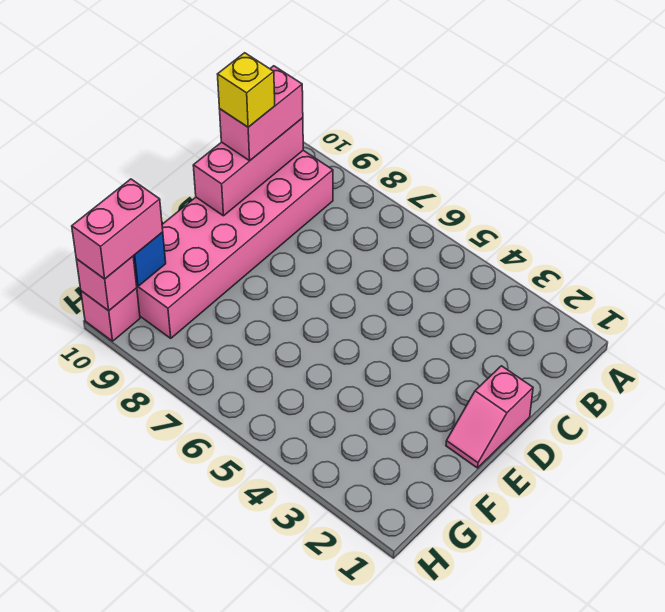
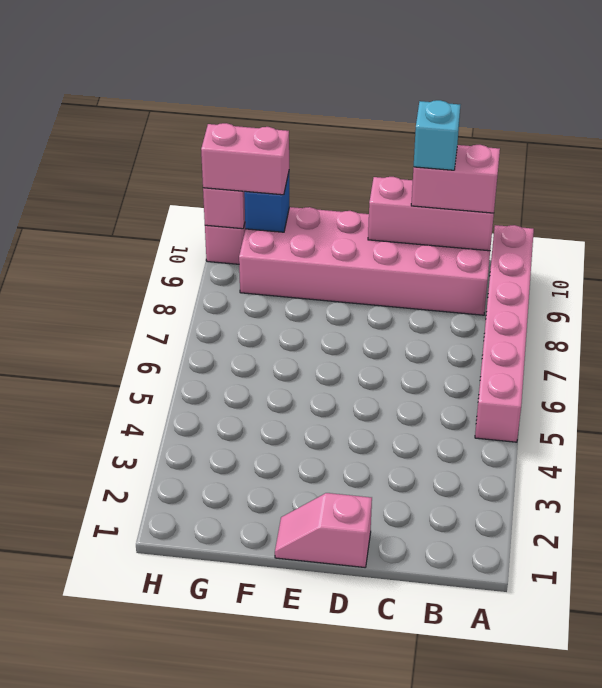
none -> pink brick A5:A10 level 1
yellow brick C10 level 4 -> cyan brick C10 level 4

